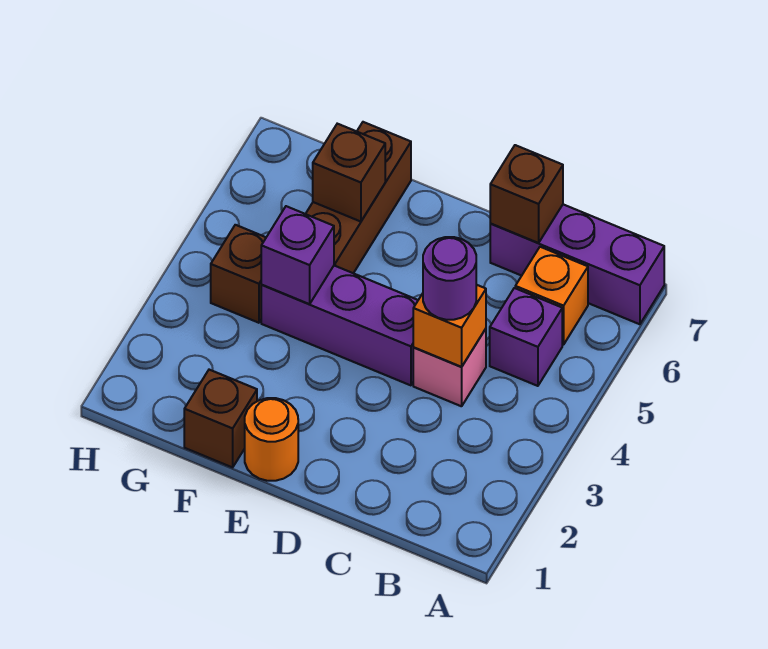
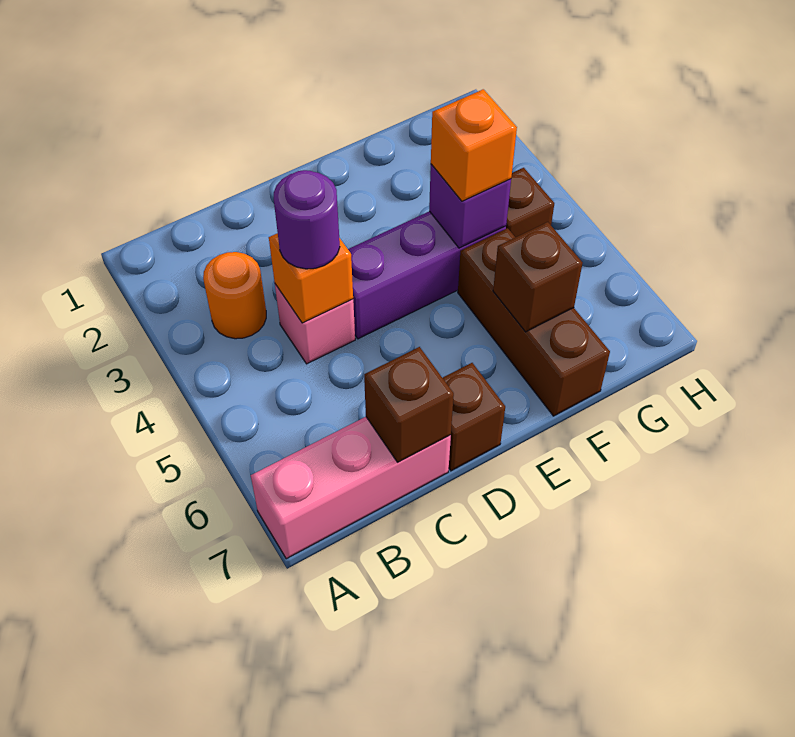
purple brick A7:C7 level 1 -> pink brick A7:C7 level 1
purple brick B5 level 1 -> none
orange brick B6 level 1 -> orange brick F4 level 3
orange round brick E1 level 1 -> orange round brick B3 level 1
brown brick F1 level 1 -> brown brick D7 level 1

